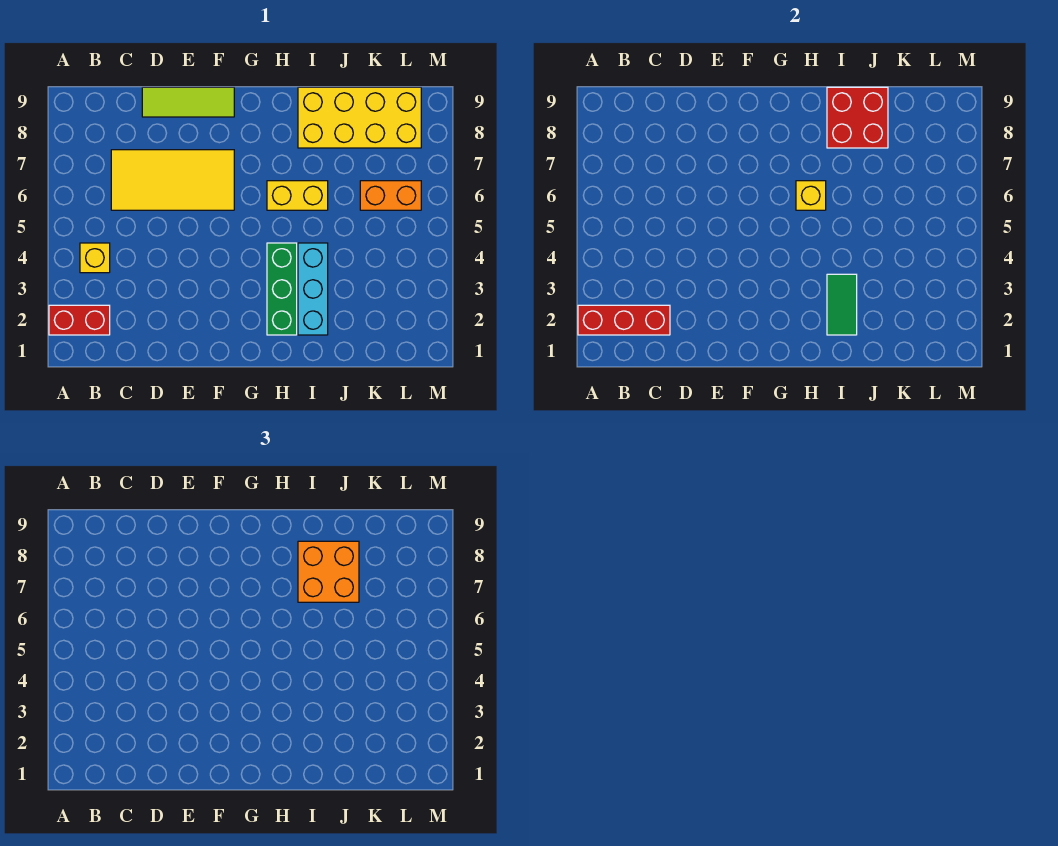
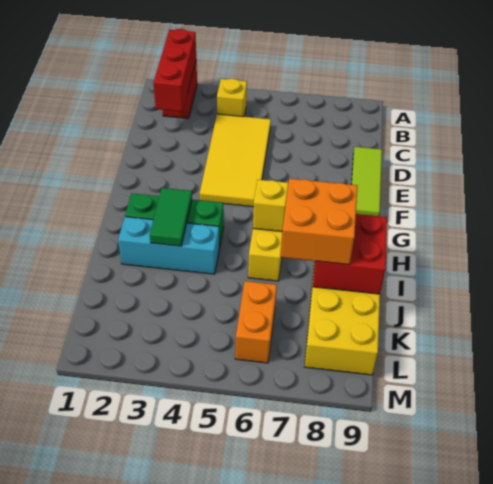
yellow tile C6:F7 level 1 -> yellow tile C4:F5 level 1
green tile I2:I3 level 2 -> green tile H3:I3 level 2

